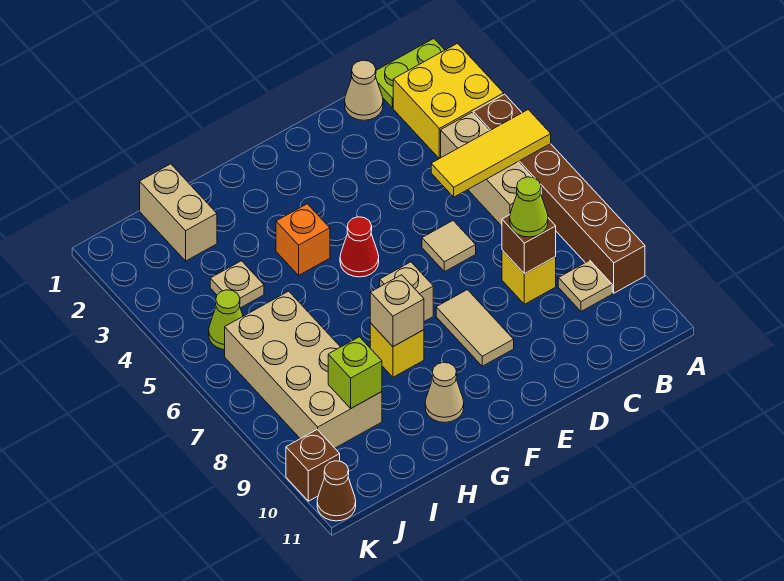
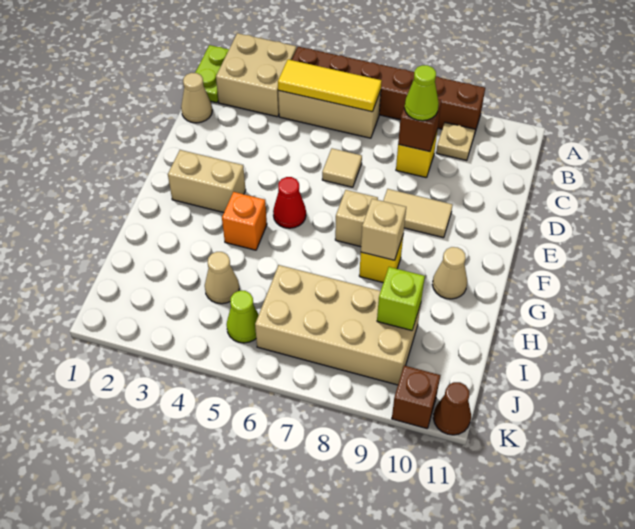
yellow brick A2:B3 level 1 -> tan brick A2:B3 level 1
yellow tile A5:C5 level 2 -> yellow tile B4:B6 level 2
tan brick I1:I2 level 1 -> tan brick F2:F3 level 1
tan plate I4 level 1 -> tan cone I4 level 1

